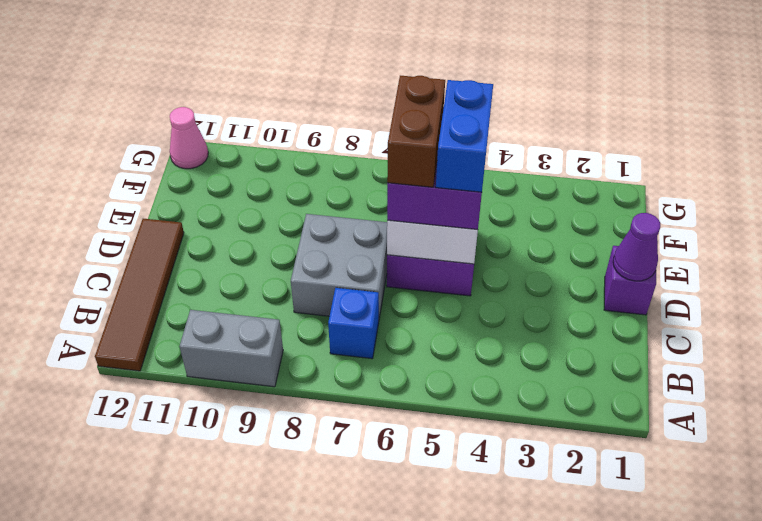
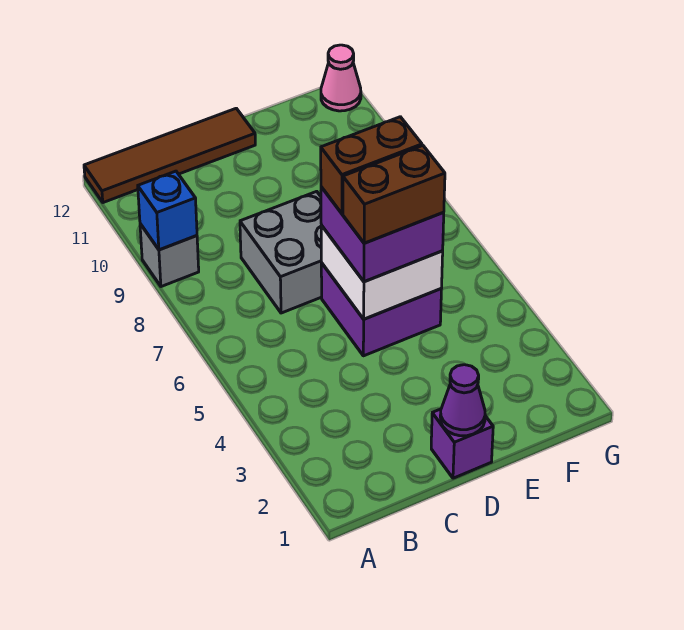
grey brick A9:A10 level 1 -> grey brick A9 level 1
blue brick B7 level 1 -> blue brick A9 level 2
blue brick D5:E5 level 4 -> brown brick D5:E5 level 4

